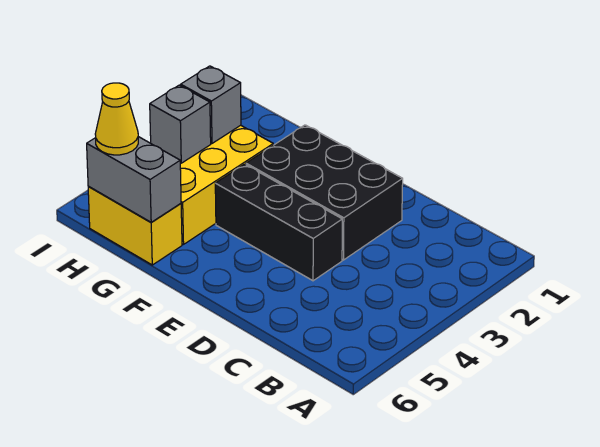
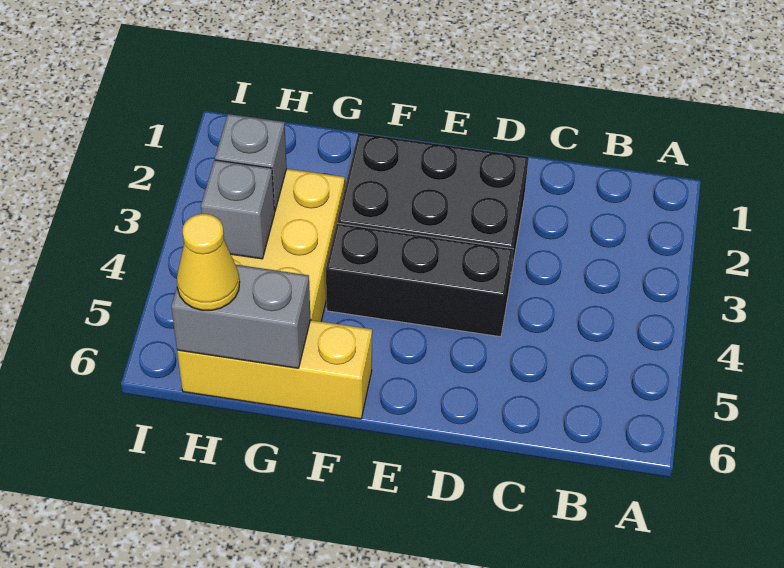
yellow brick G6:H6 level 1 -> yellow brick F6:H6 level 1

